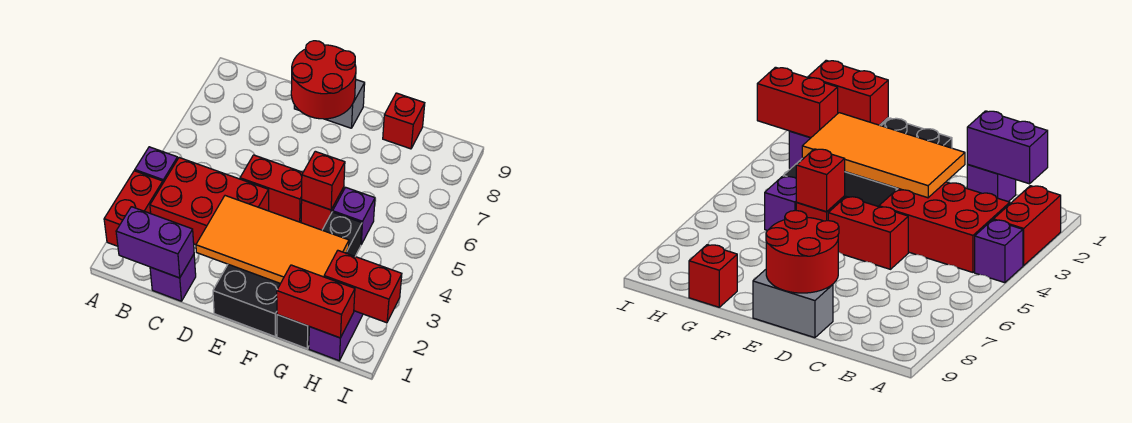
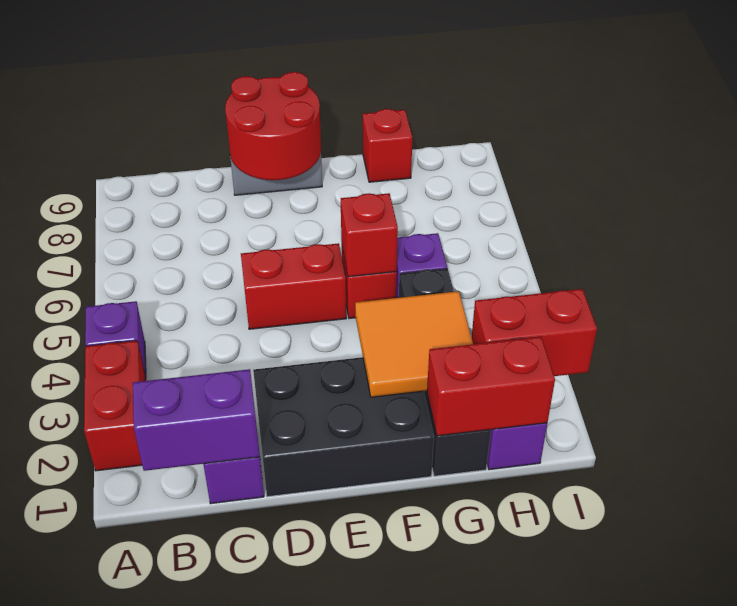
red brick B3:D4 level 1 -> none
orange tile D2:G3 level 2 -> orange tile F2:G3 level 2
black brick E1:F3 level 1 -> black brick D1:F2 level 1

